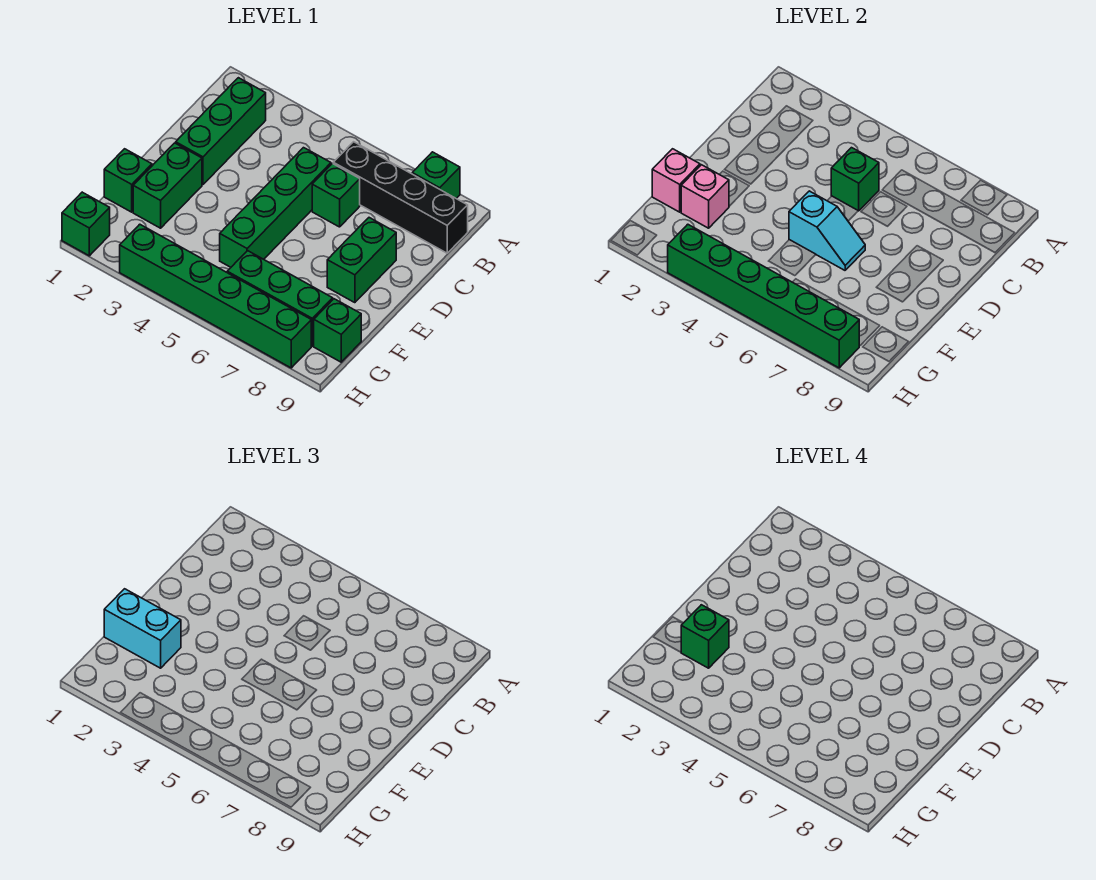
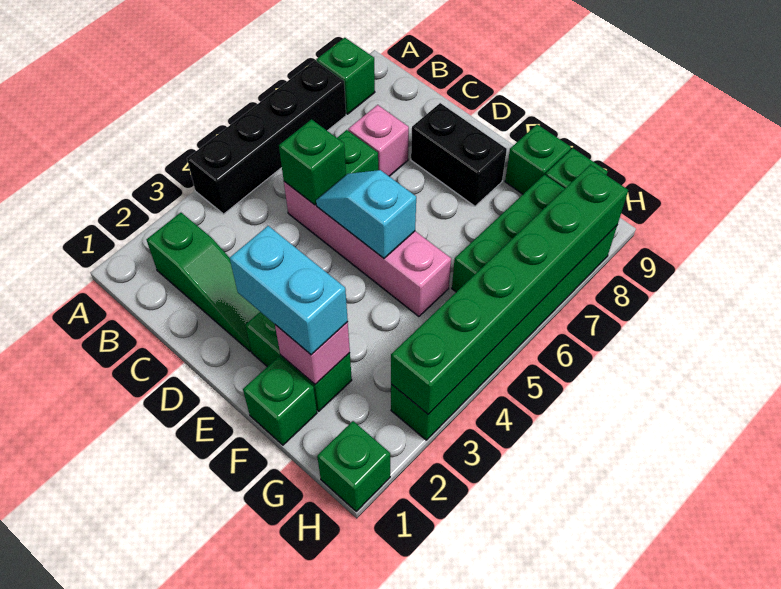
green brick B2:D2 level 1 -> green slope B2:D2 level 1 top B
black brick B6:B9 level 1 -> black brick A4:A7 level 1
green brick C5:F5 level 1 -> pink brick C5:F5 level 1
green brick D8:E8 level 1 -> black brick D8:E8 level 1
cyan slope E5:E6 level 2 top 5 -> cyan slope D5:E5 level 2 top E
pink brick F1 level 2 -> pink brick C7 level 1
cyan brick F1:F2 level 3 -> cyan brick E2:F2 level 3
green brick F2 level 4 -> green brick F9 level 1

